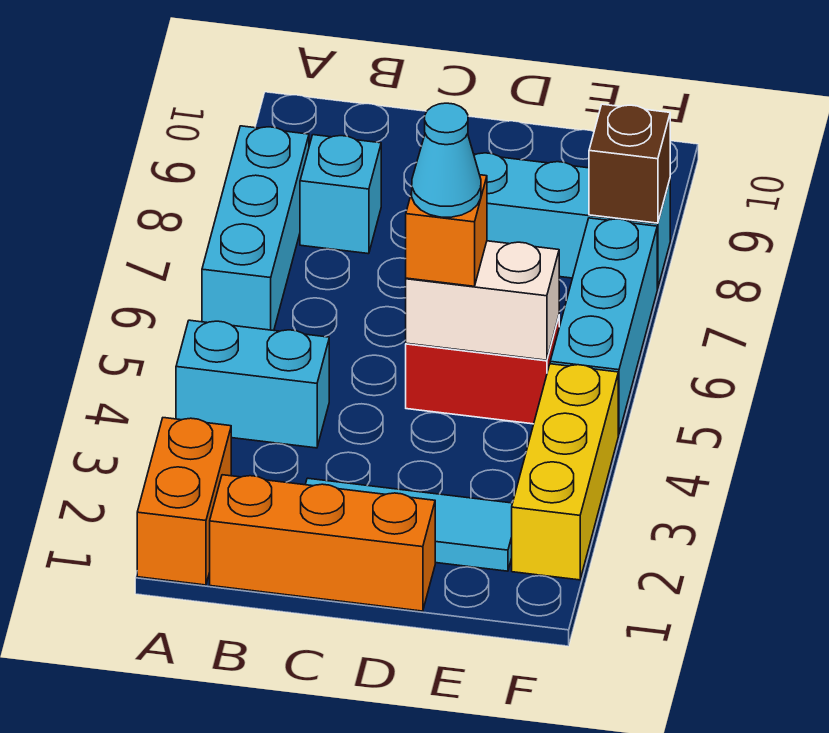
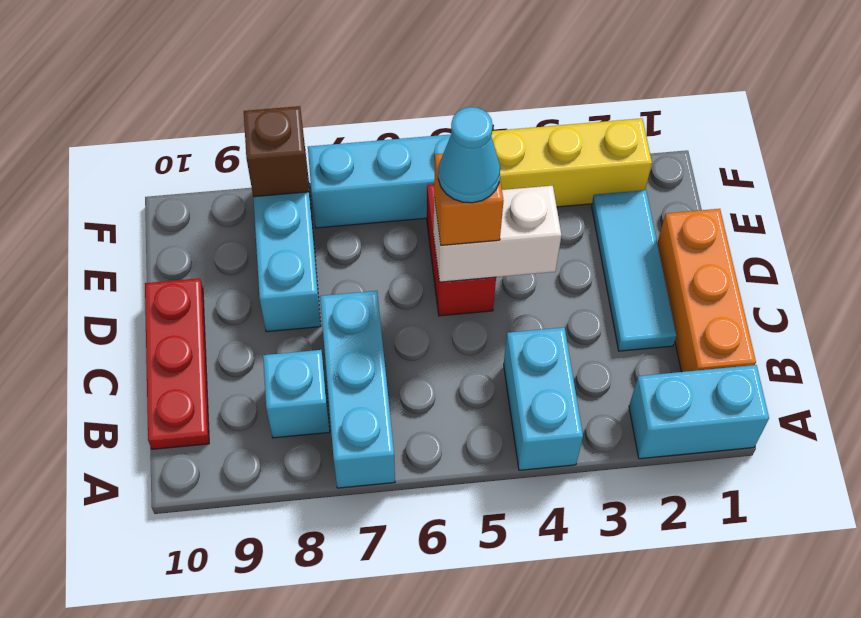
orange brick A1:A2 level 1 -> cyan brick A1:A2 level 1
cyan brick A6:A8 level 1 -> cyan brick A7:C7 level 1
none -> red plate B10:D10 level 1
white brick D5:E5 level 2 -> white brick D4:D5 level 2

